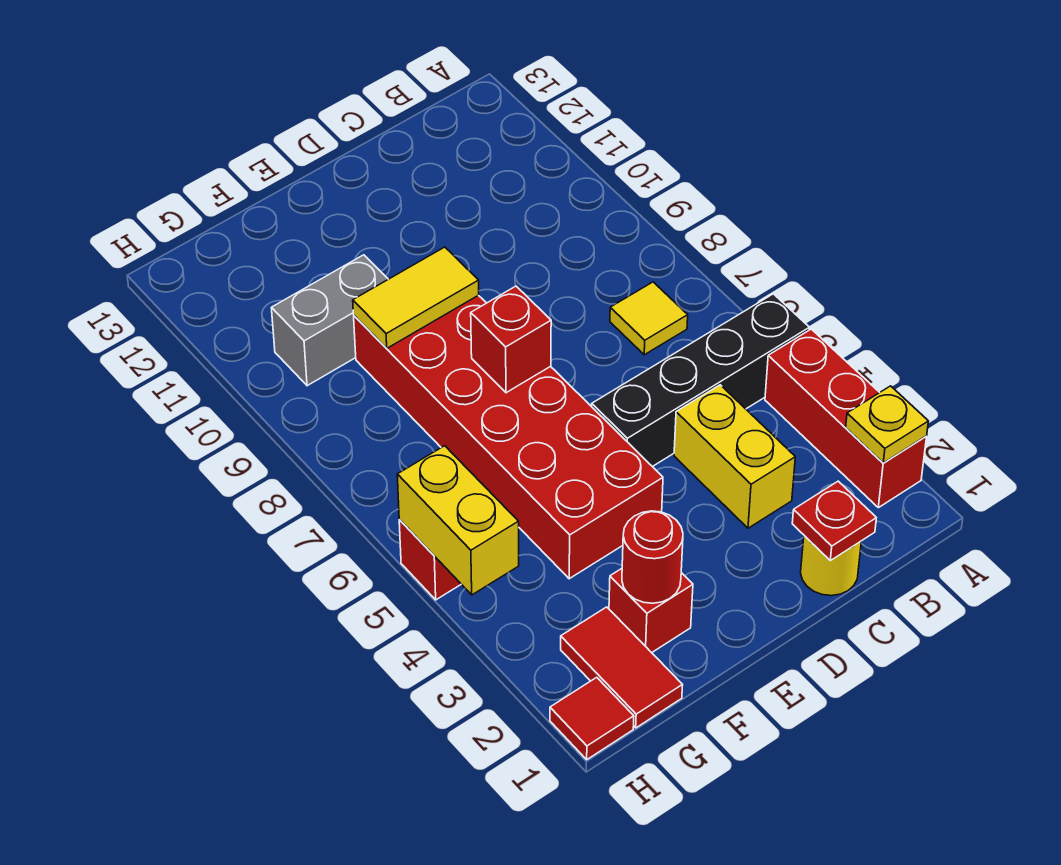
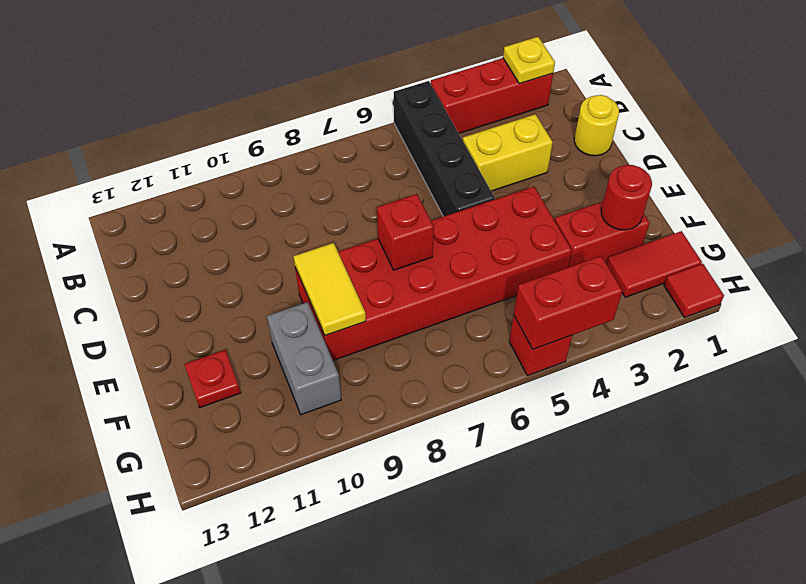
yellow tile B7 level 1 -> none
red plate C1 level 2 -> red plate F12 level 1
red brick F2 level 1 -> red brick F2:F3 level 1
yellow brick H4:H5 level 2 -> red brick H4:H5 level 2

